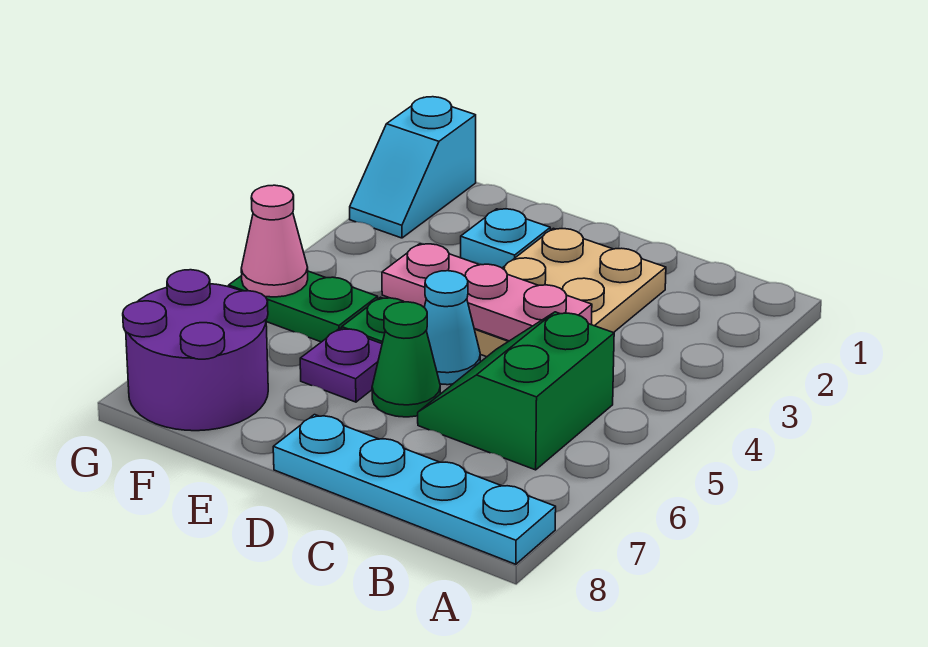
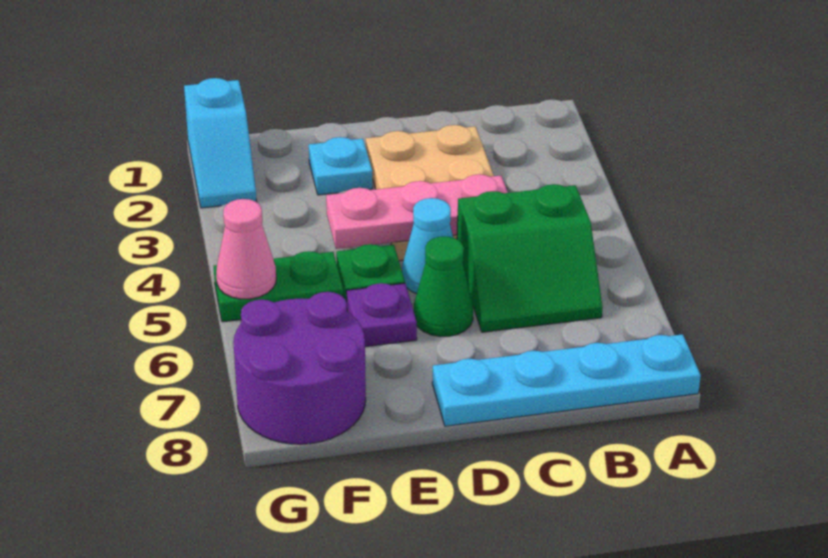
green slope B5:C6 level 1 top B -> green slope B5:C6 level 1 top 5

